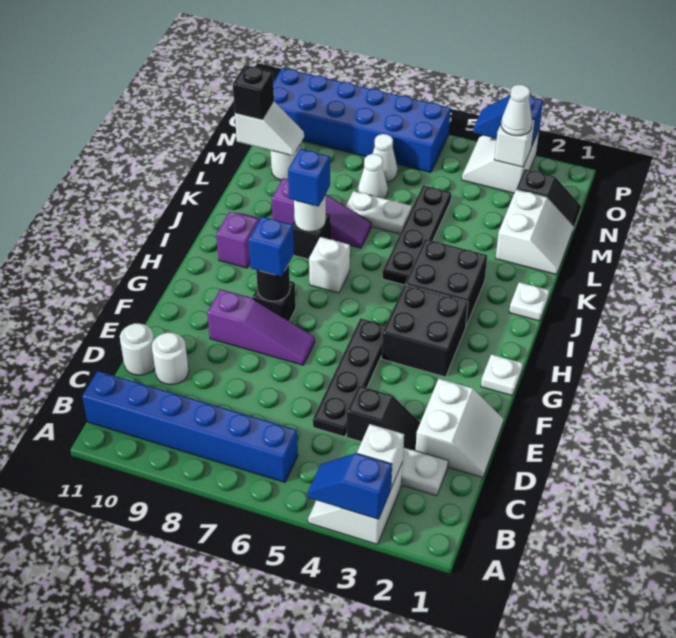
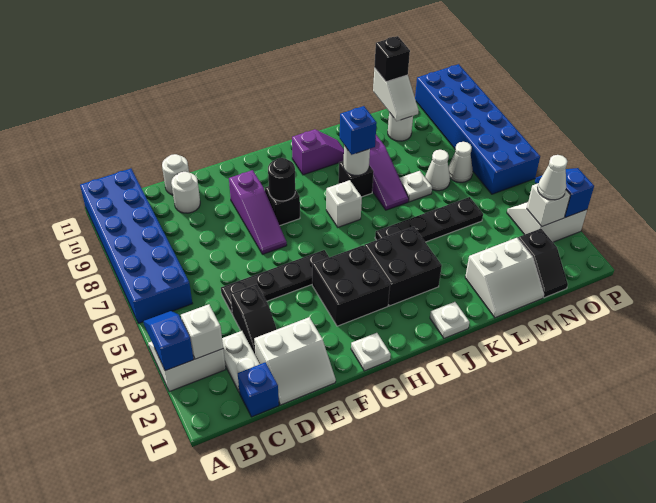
blue brick B6:B11 level 1 -> blue brick A6:B11 level 1
blue brick G8 level 3 -> blue brick C1 level 1
white plate L6:L7 level 1 -> white plate L7 level 1

